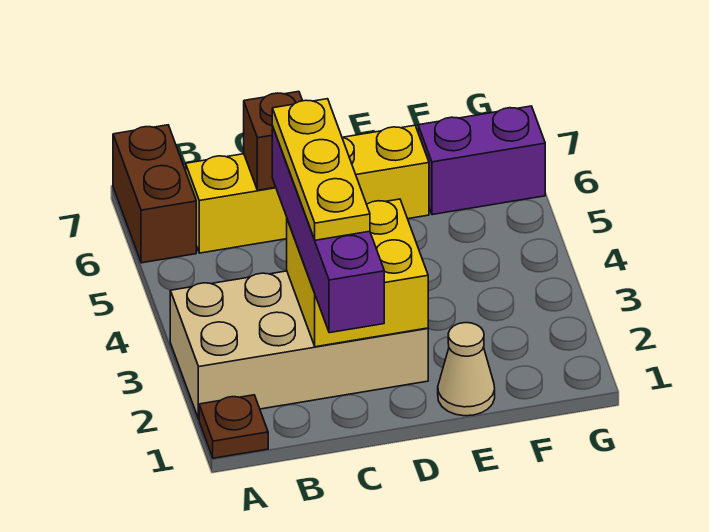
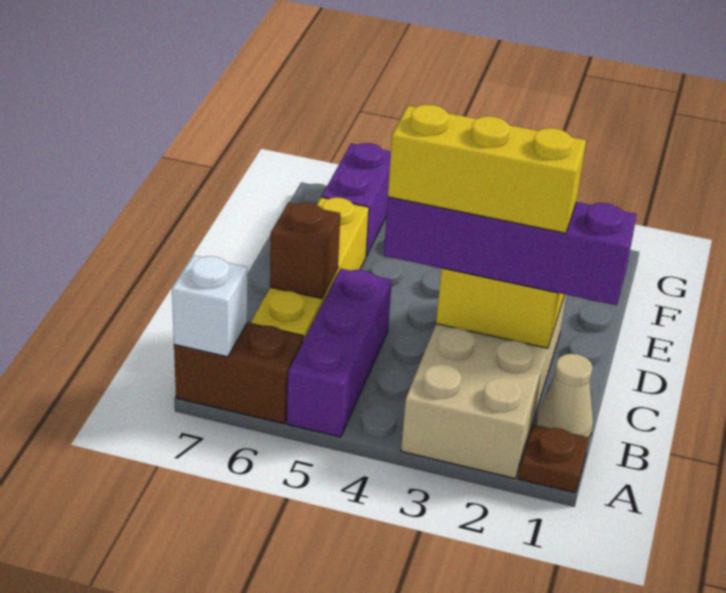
none -> purple brick A5:C5 level 1
none -> white brick A7 level 2
yellow plate C2:C4 level 4 -> yellow brick C2:C4 level 4
tan cone E1 level 1 -> tan cone B1 level 1

